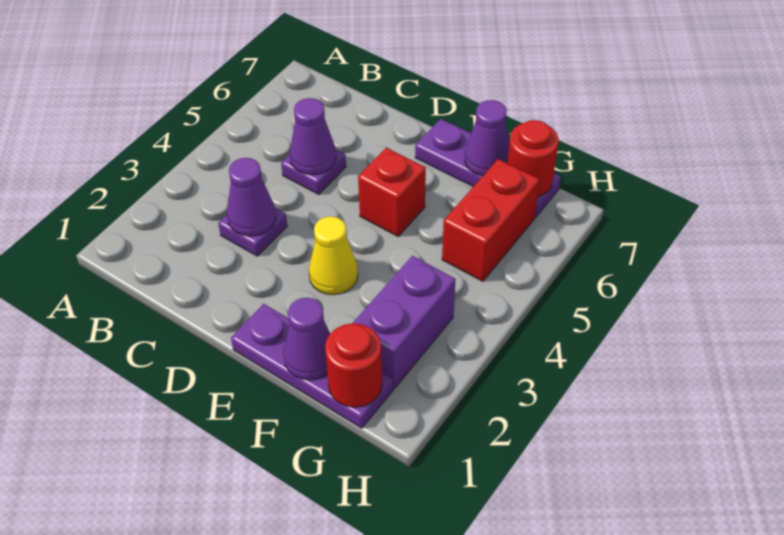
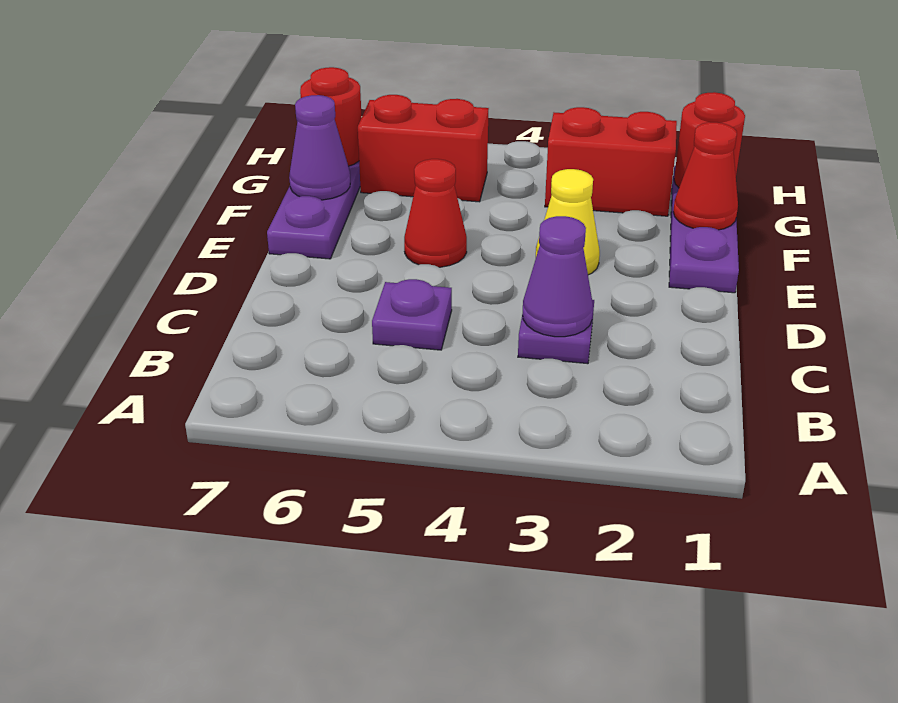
purple cone C5 level 2 -> none
red brick E5 level 1 -> red cone E5 level 1
purple cone F1 level 2 -> red cone F1 level 2
purple brick G2:G3 level 1 -> red brick G2:G3 level 1

